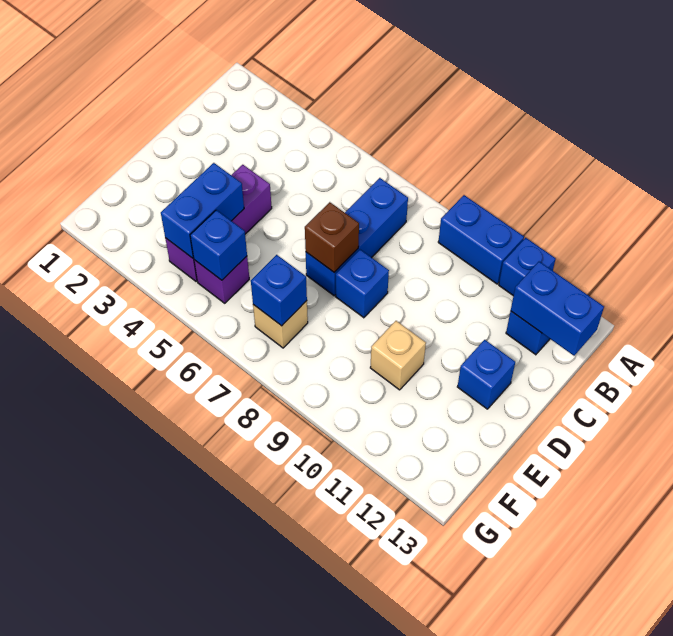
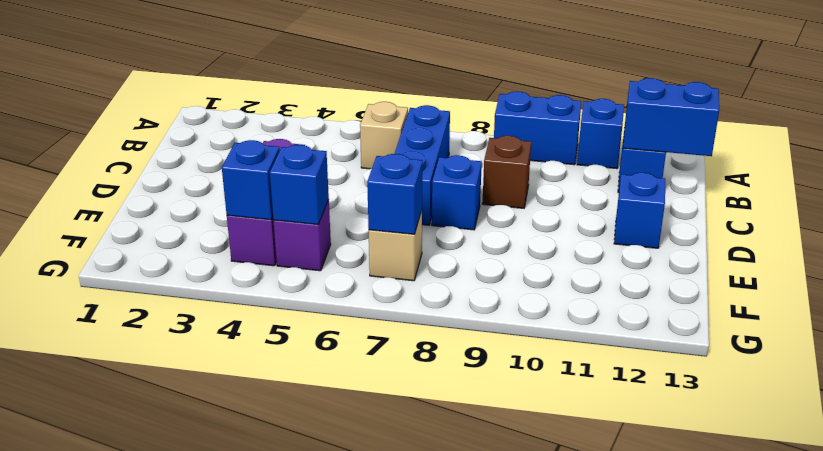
brown brick D7 level 2 -> brown brick C9 level 1
blue brick E4:F4 level 2 -> blue brick F4 level 2
tan brick E10 level 1 -> tan brick B6 level 1

